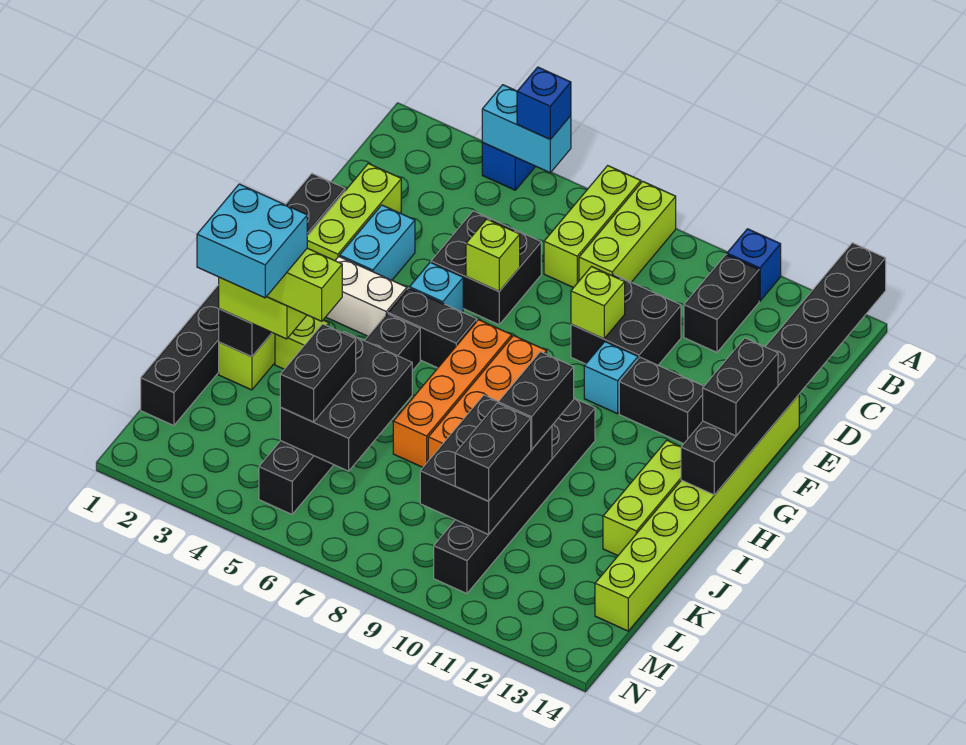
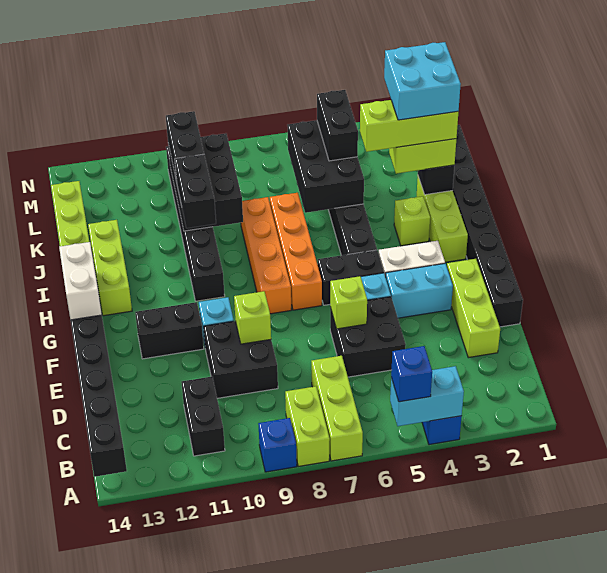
lime brick A8:C8 level 1 -> lime brick A8:B8 level 1
blue brick A11 level 1 -> blue brick A9 level 1
cyan brick E3:F3 level 1 -> cyan brick F3:F4 level 1
black brick F14:G14 level 3 -> white brick F14:G14 level 3

